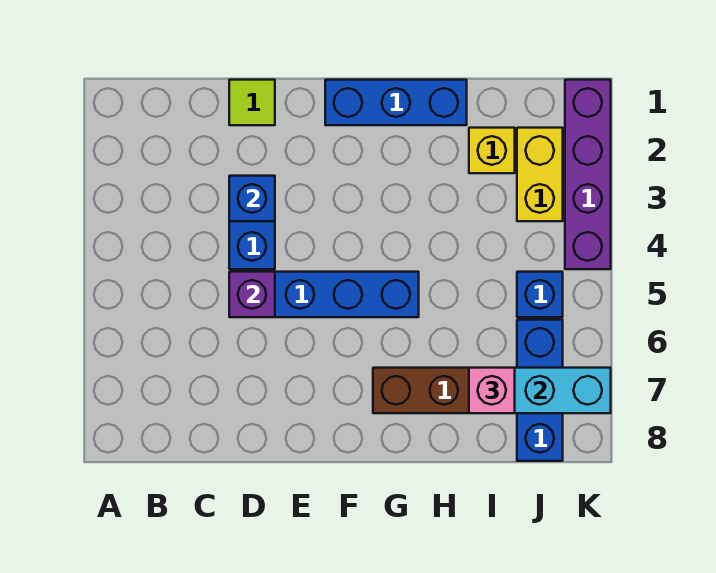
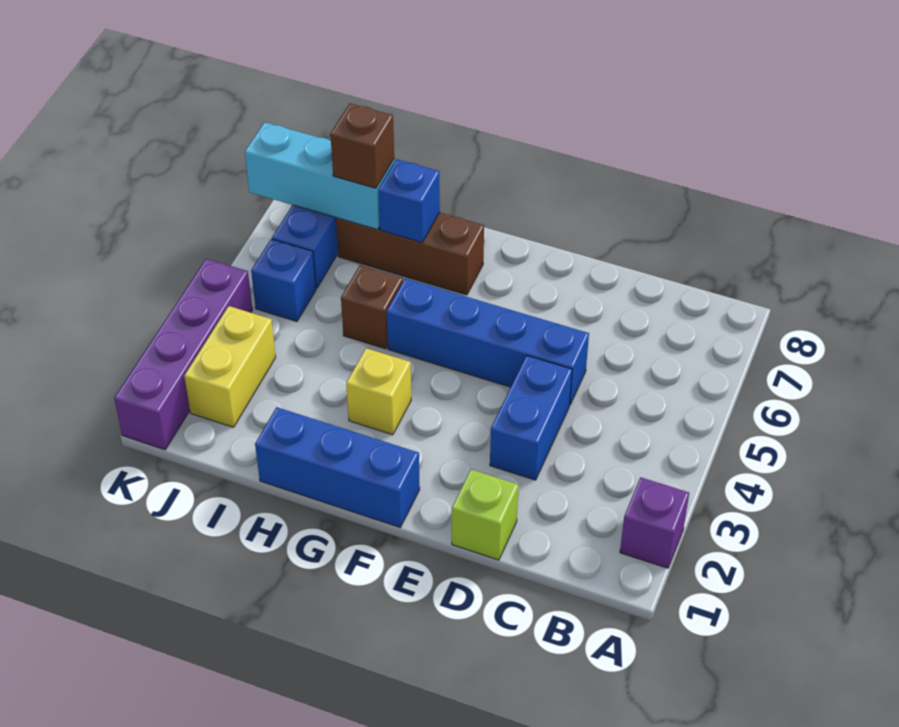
lime tile D1 level 1 -> lime brick D1 level 1
blue brick D3 level 2 -> blue brick H7 level 2
purple brick D5 level 2 -> purple brick A2 level 1
none -> brown brick H5 level 1
yellow brick I2 level 1 -> yellow brick G3 level 1
pink brick I7 level 3 -> brown brick I7 level 3

